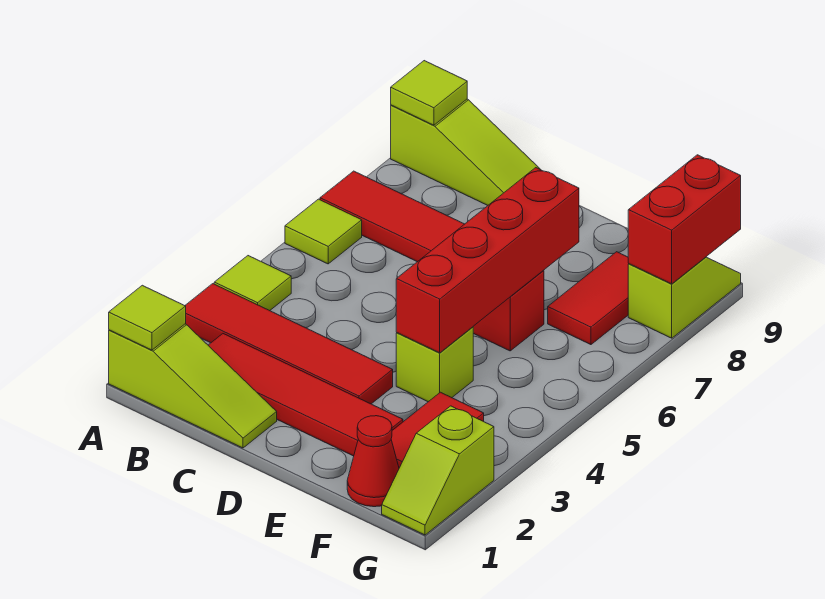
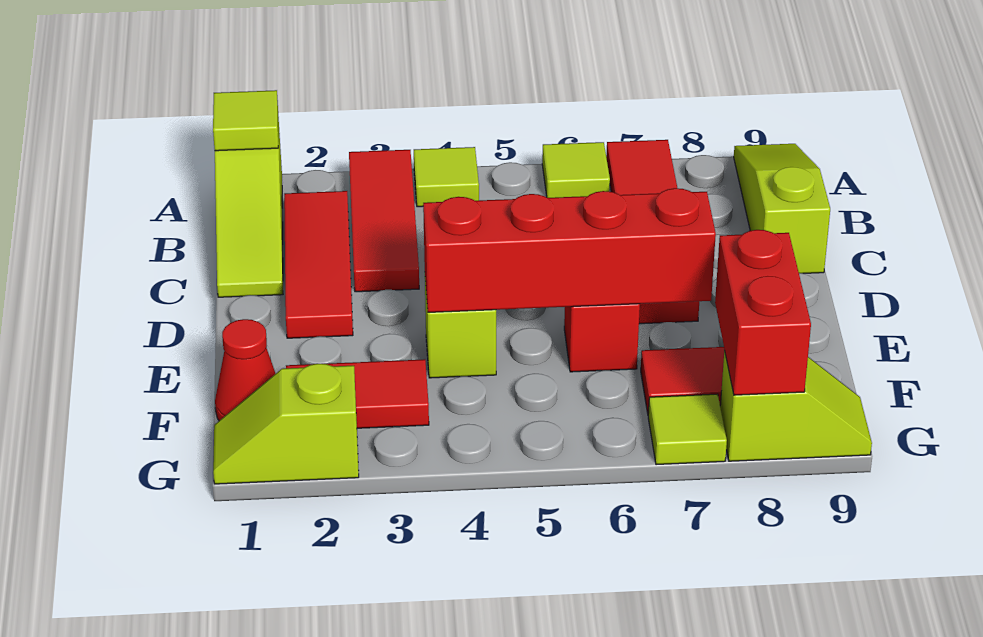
red tile A3:D3 level 1 -> red tile A3:C3 level 1
lime slope A9:C9 level 1 top A -> lime slope A9:C9 level 1 top C
lime tile A9 level 2 -> lime tile G7 level 1
red tile B2:E2 level 1 -> red tile B2:D2 level 1
red brick G8:G9 level 2 -> red brick F8:G8 level 2

